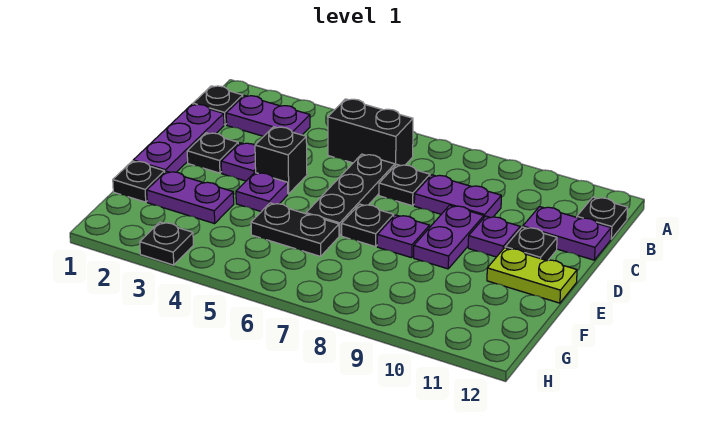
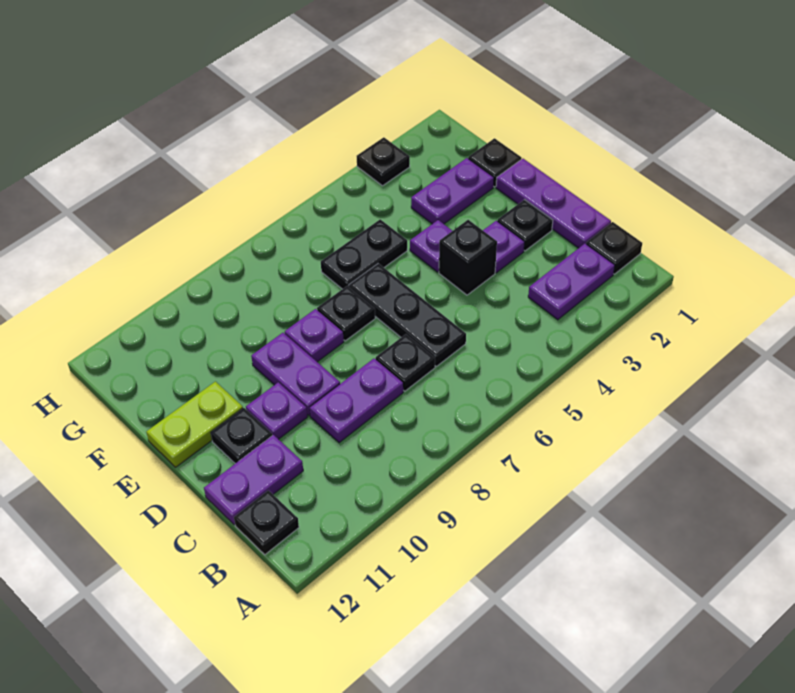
black brick B5:B6 level 1 -> none

